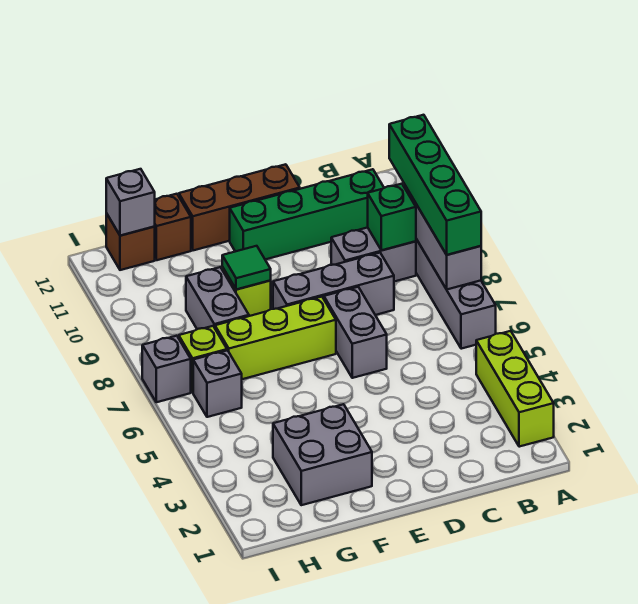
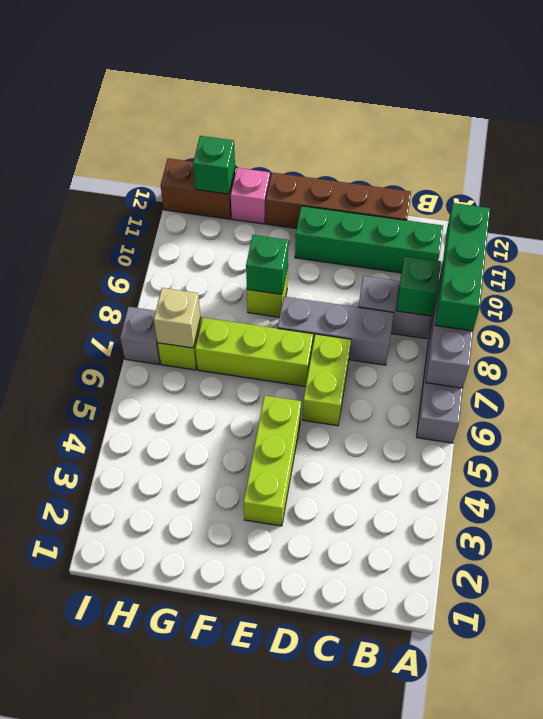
lime brick A2:A4 level 1 -> lime brick E3:E5 level 1
green brick A7:A10 level 3 -> green brick A8:A10 level 3
grey brick D6:D7 level 1 -> lime brick D6:D7 level 1
brown brick D12:F12 level 1 -> brown brick C12:F12 level 1
grey brick F2:G3 level 1 -> none
green tile F9 level 2 -> green brick F9 level 2
grey brick G8:G9 level 1 -> none
brown brick G12 level 1 -> pink brick G12 level 1
grey brick H6 level 1 -> none
none -> tan brick H7 level 2
brown brick H12 level 1 -> brown brick H12:I12 level 1
grey brick H12 level 2 -> green brick H12 level 2

